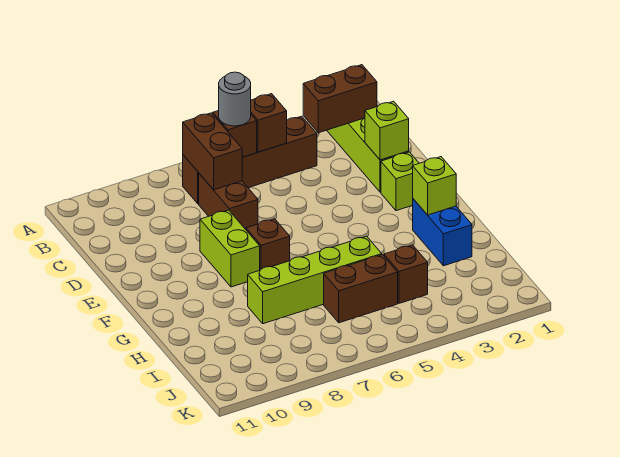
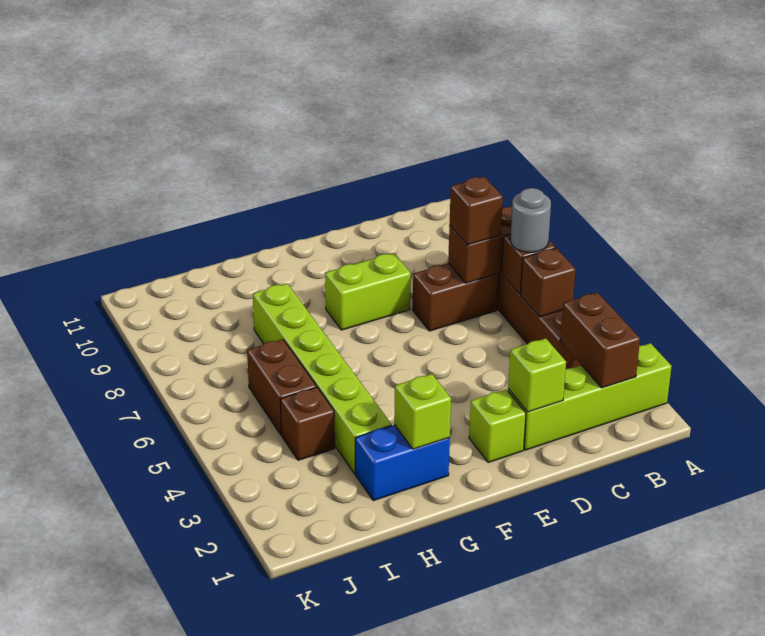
brown brick F7 level 1 -> brown brick C7 level 3
lime brick H5:H8 level 1 -> lime brick H3:H8 level 1

